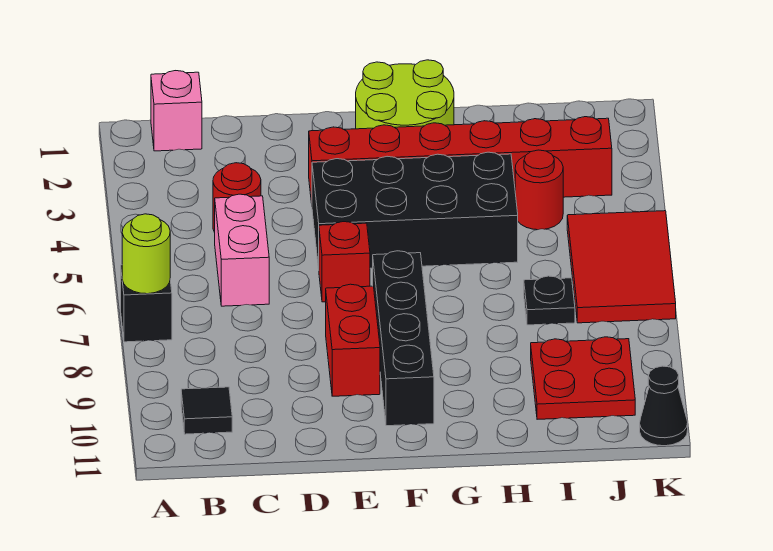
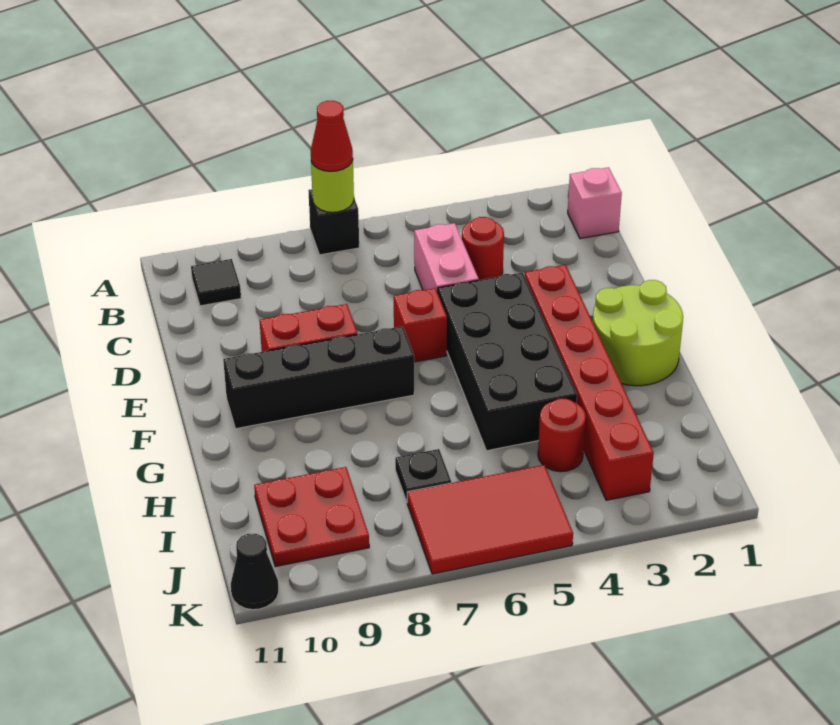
none -> red cone A7 level 3
pink brick C5:C6 level 1 -> pink brick C5:D5 level 1

